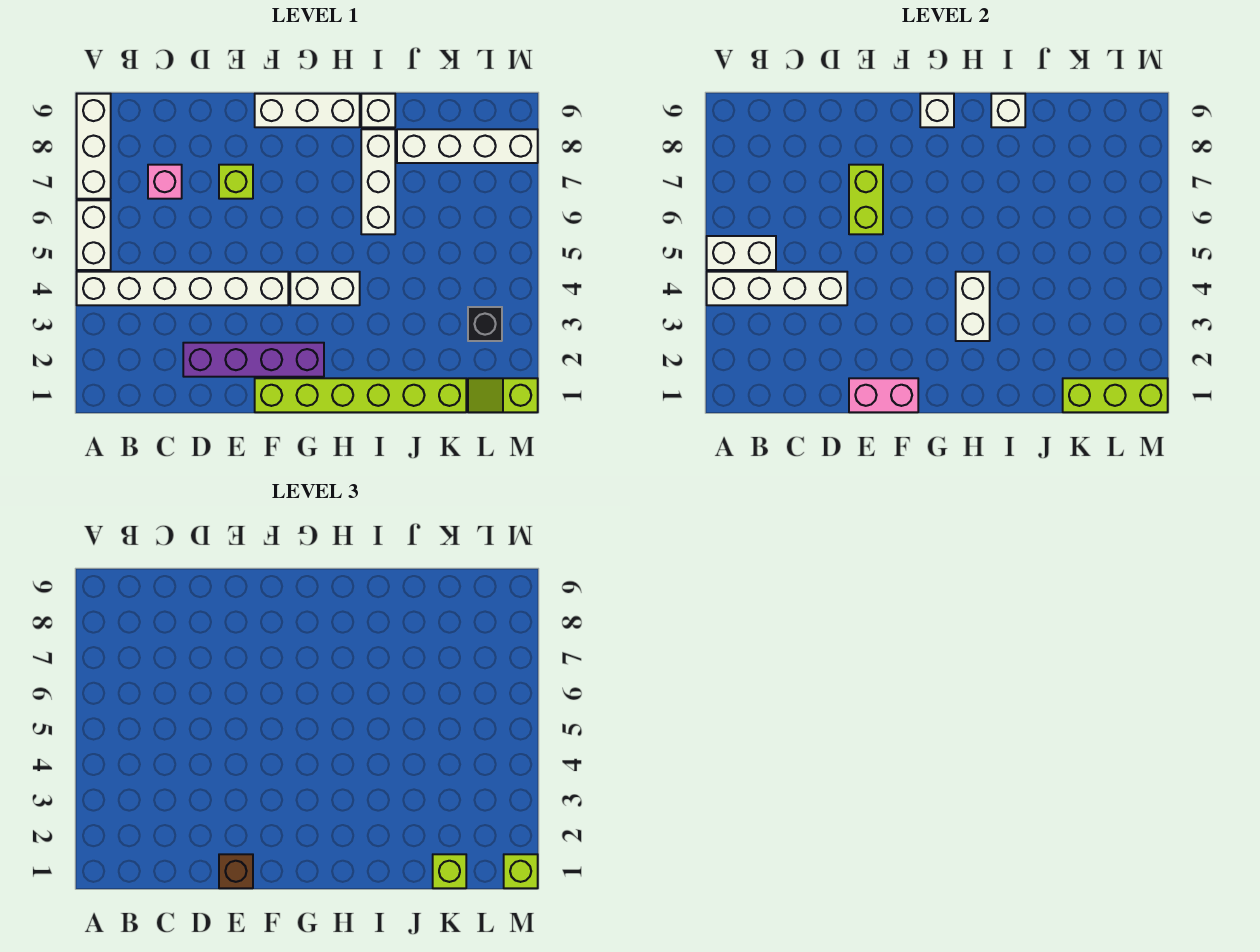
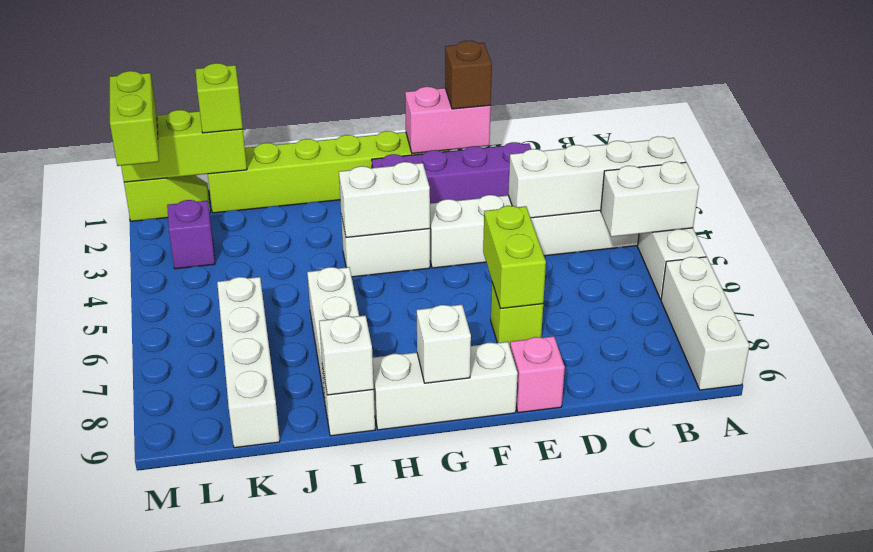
pink brick C7 level 1 -> pink brick E9 level 1
white brick H3:H4 level 2 -> white brick G4:H4 level 2
white brick J8:M8 level 1 -> white brick K6:K9 level 1
black brick L3 level 1 -> purple brick L3 level 1
lime brick M1 level 3 -> lime brick M1:M2 level 3

